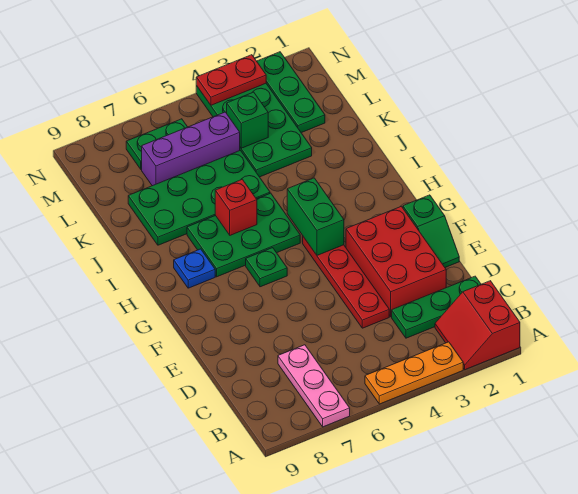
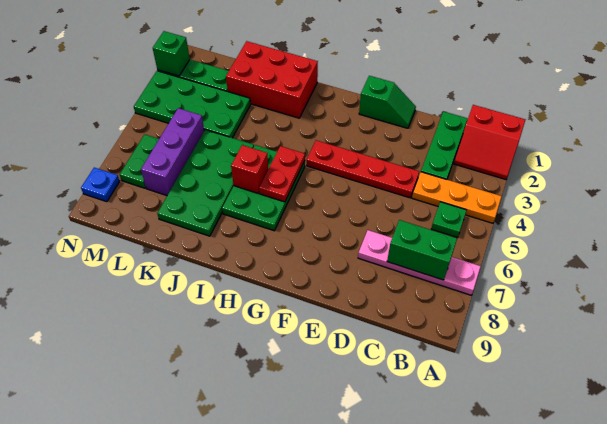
orange plate A3:A5 level 1 -> orange plate A4:C4 level 1
pink plate A7:C7 level 1 -> pink plate A7:D7 level 1
red brick D2:F3 level 1 -> red brick I1:K2 level 1
green brick G4:H4 level 2 -> green brick B7:C7 level 2
green plate G6 level 1 -> green plate B5 level 1
blue plate H8 level 1 -> blue plate N8 level 1
green brick L4 level 2 -> green brick N2 level 2
red plate N3:N4 level 2 -> red plate H5:H6 level 2

